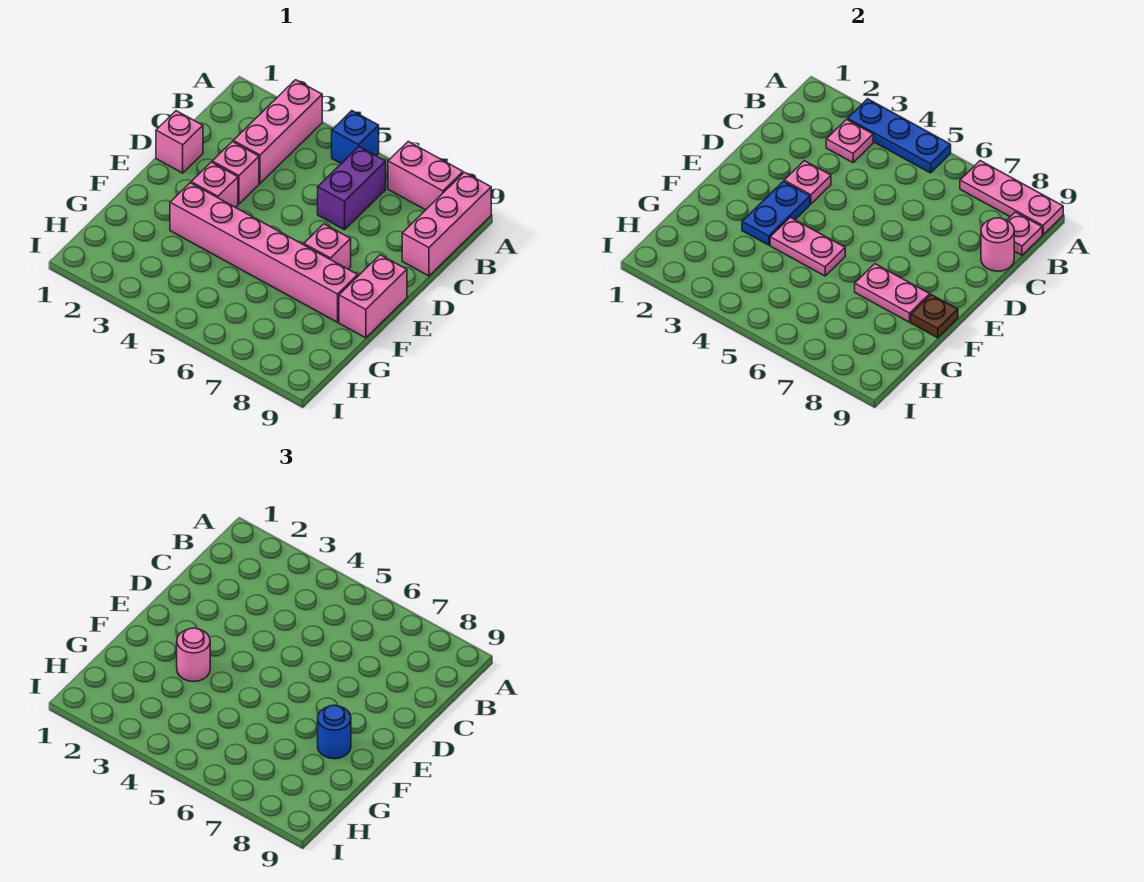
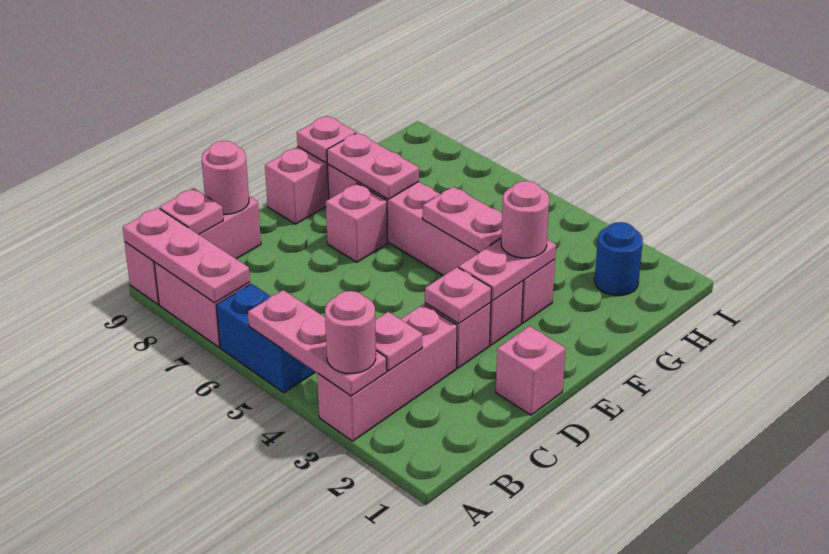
blue plate A3:A5 level 2 -> pink plate A3:A5 level 2
none -> pink round brick A3 level 3
blue brick A5 level 1 -> blue brick A5:A6 level 1
purple brick B6:C6 level 1 -> none
blue plate E3:F3 level 2 -> pink plate E3:F3 level 2
blue round brick F8 level 3 -> blue round brick H2 level 1
brown plate F9 level 2 -> pink plate F9 level 2

